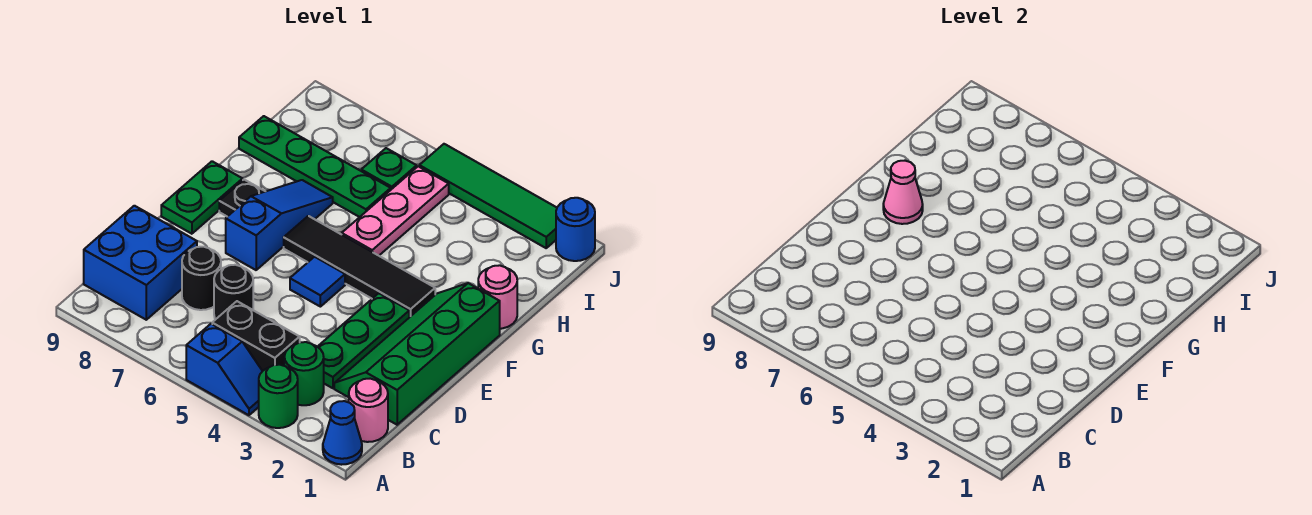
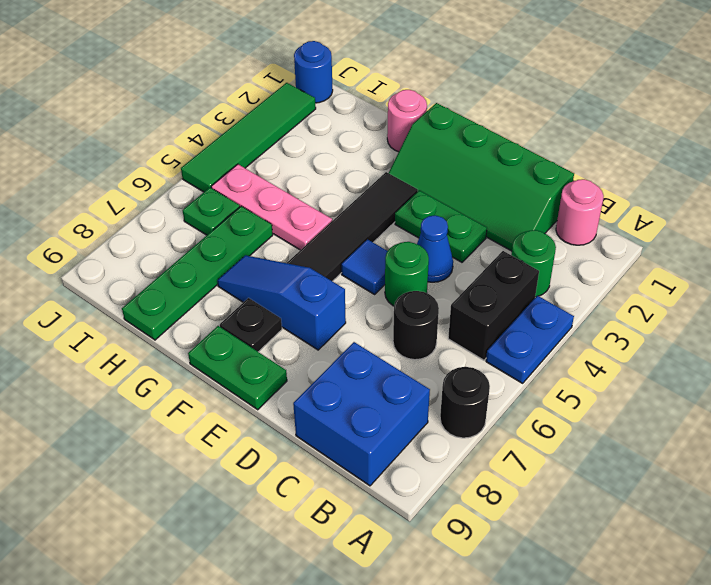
blue cone A1 level 1 -> blue cone D4 level 1
green round brick A3 level 1 -> green round brick D5 level 1
blue slope A4:A5 level 1 top 5 -> blue plate A4:A5 level 1
green plate C3:E3 level 1 -> green plate D3:E3 level 1
black round brick C7 level 1 -> black round brick A7 level 1
pink cone F8 level 2 -> none

